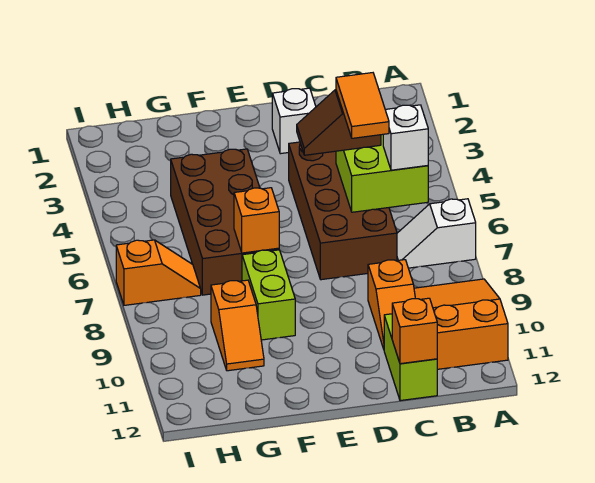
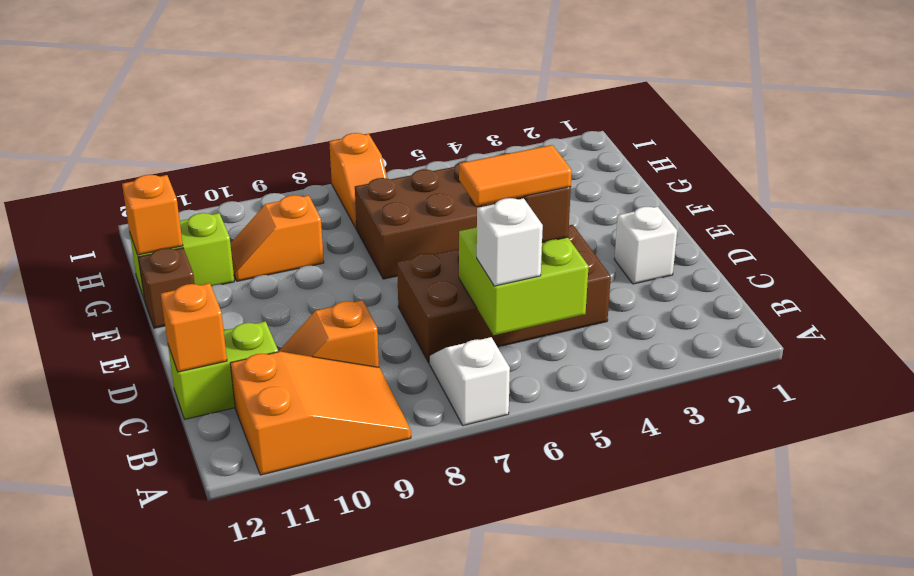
orange brick F7 level 2 -> orange brick G12 level 2
lime brick F8:F9 level 1 -> lime brick G11:G12 level 1
none -> brown brick F12 level 1

